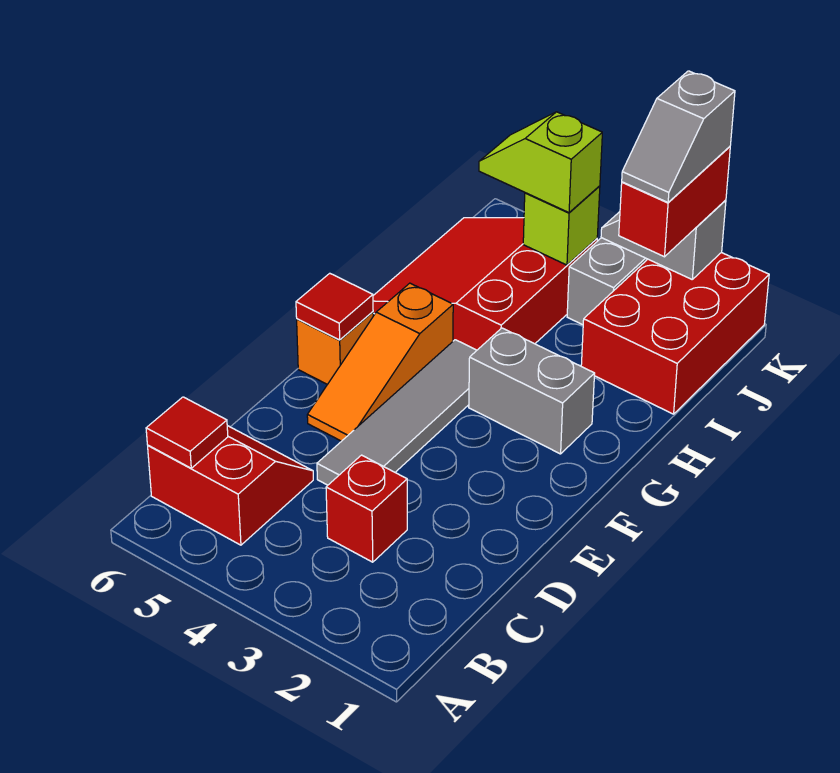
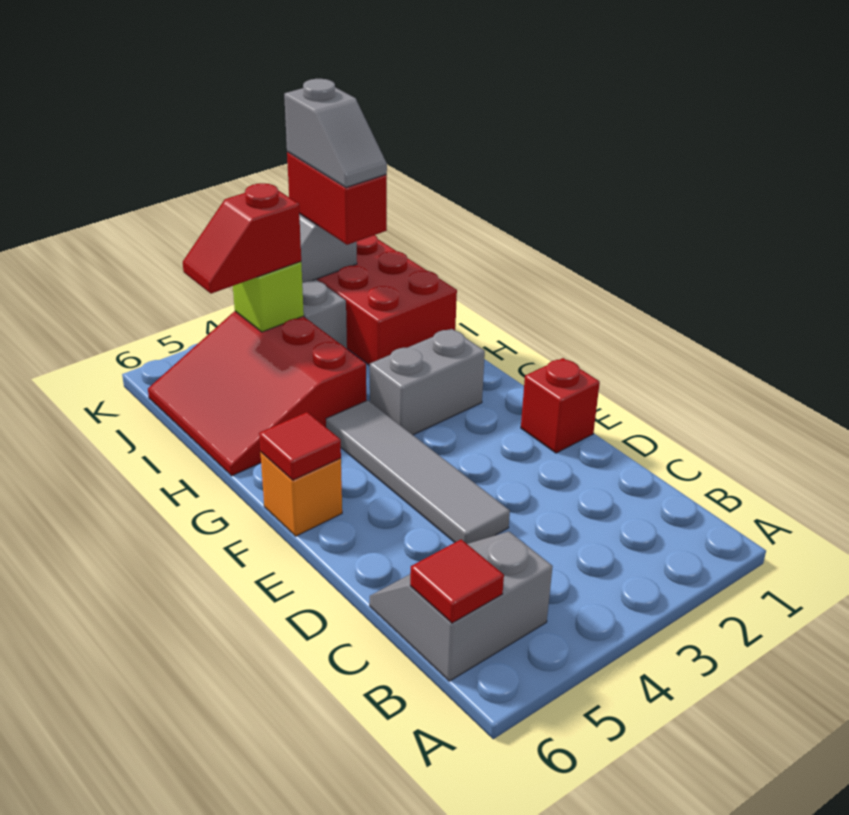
red slope B5:C6 level 1 top B -> grey slope B5:C6 level 1 top B
red brick C3 level 1 -> red brick E1 level 1
orange slope E5:G5 level 1 top G -> none
lime slope J4:J5 level 3 top 4 -> red slope J4:J5 level 3 top 4

